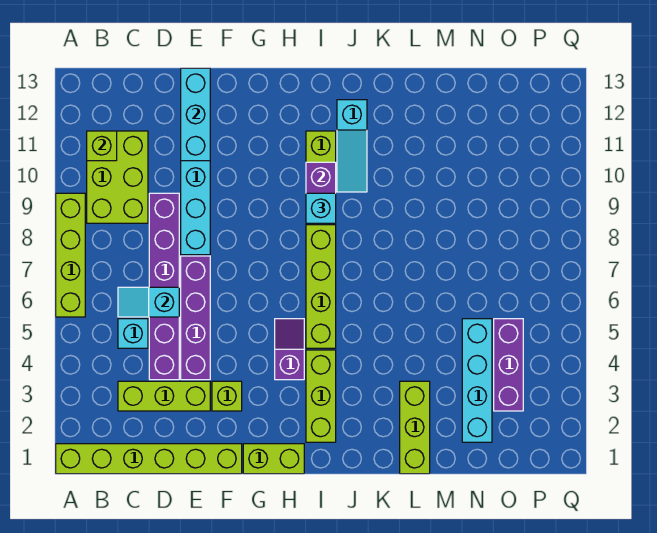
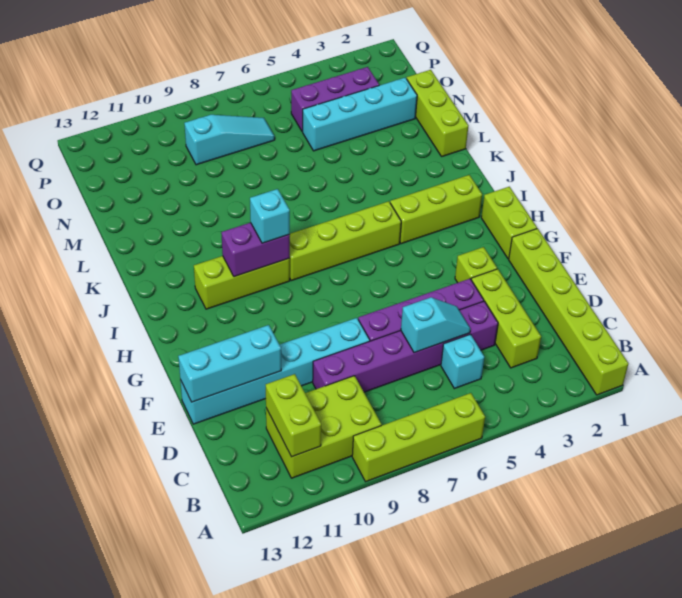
lime brick B11 level 2 -> lime brick B11:C11 level 2
cyan slope C6:D6 level 2 top D -> cyan slope D5:D6 level 2 top 6
purple slope H4:H5 level 1 top 4 -> none
cyan slope J10:J12 level 1 top 12 -> cyan slope O7:O9 level 1 top 9
lime brick L1:L3 level 1 -> lime brick L1:N1 level 1

